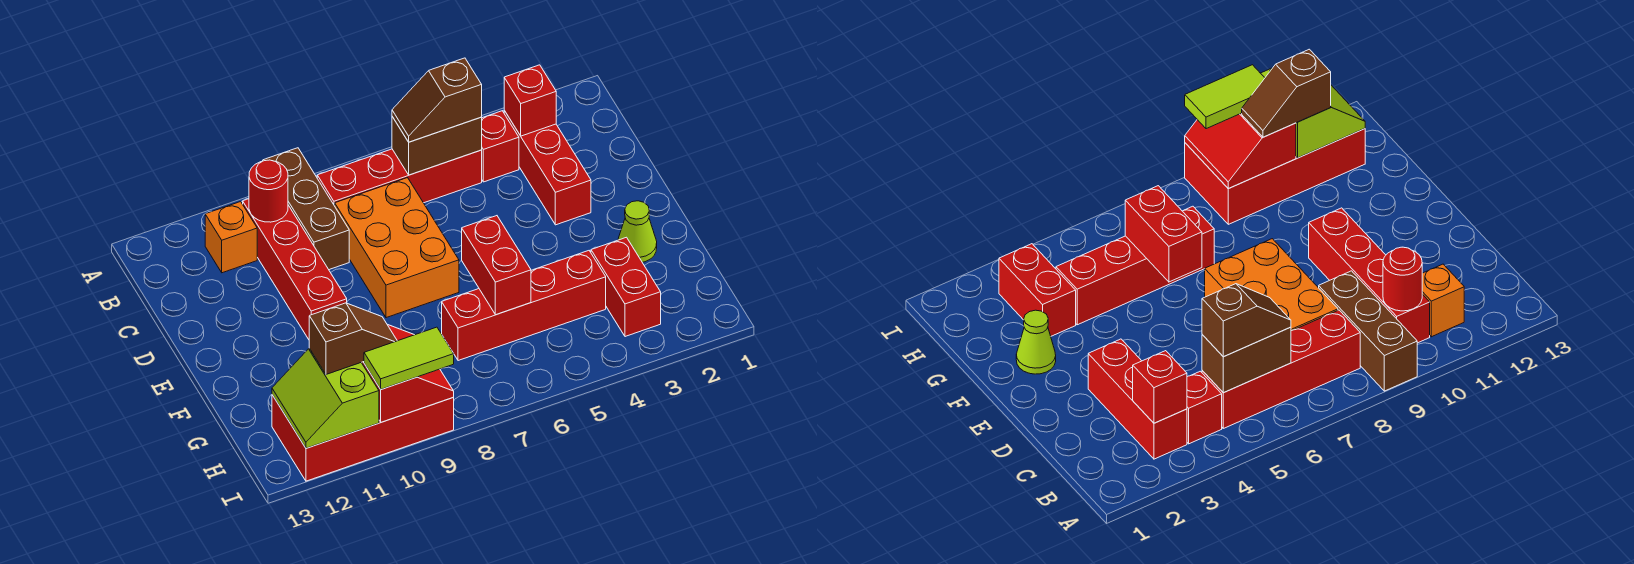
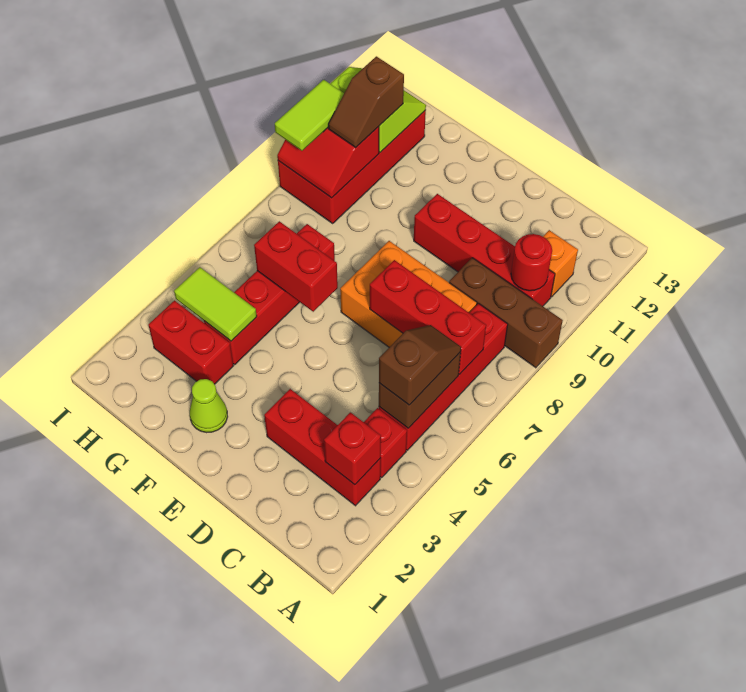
none -> red brick B7:D7 level 2
none -> lime tile G4:H4 level 2

